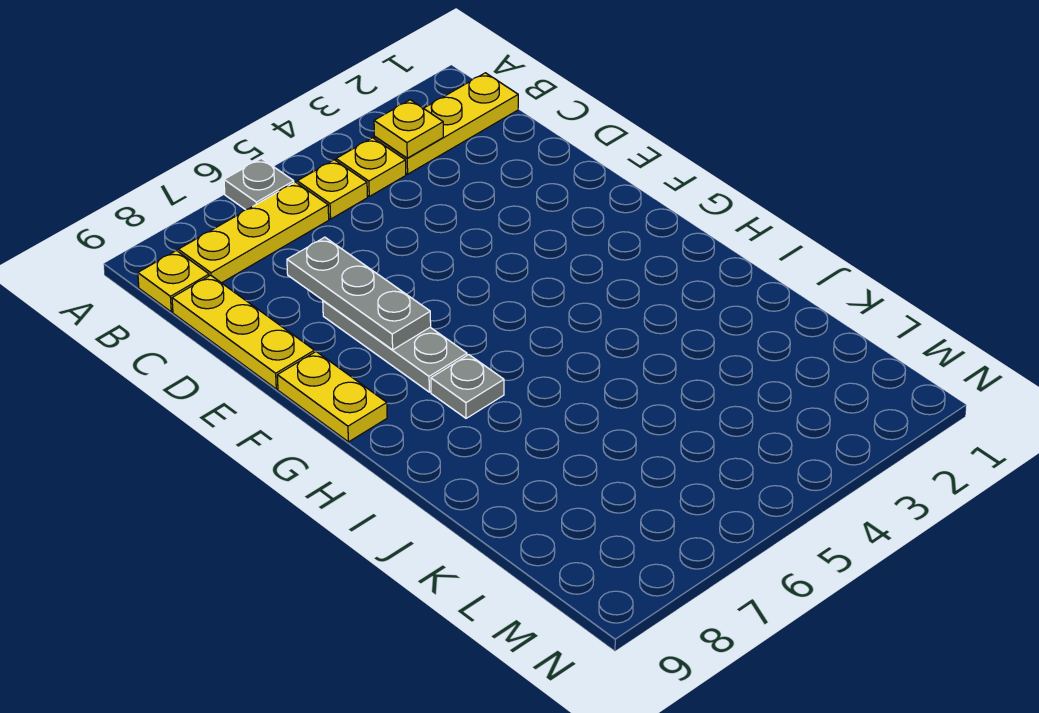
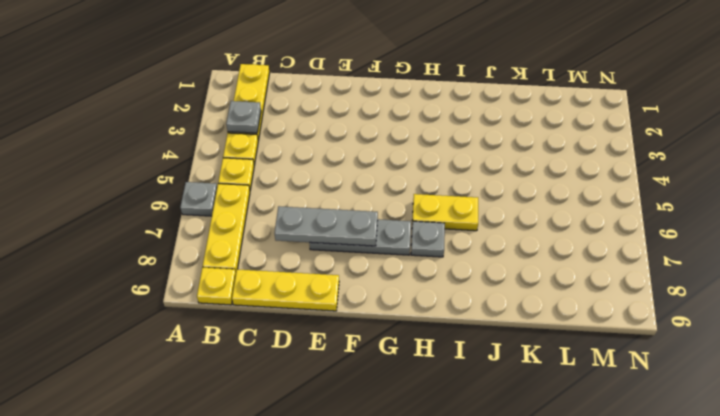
yellow plate B3 level 2 -> grey plate B3 level 2
yellow plate F9:G9 level 1 -> yellow plate H6:I6 level 1

